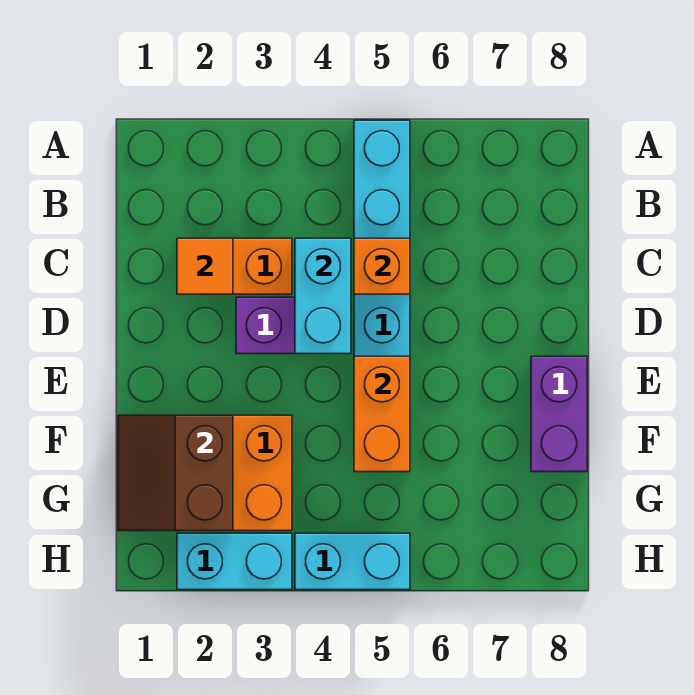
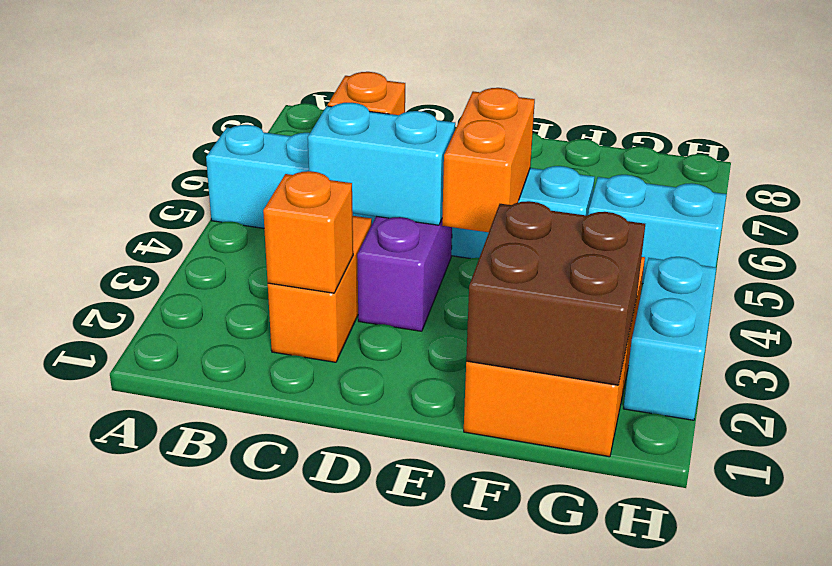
orange tile C2 level 2 -> orange brick C2 level 2
orange brick E5:F5 level 2 -> orange brick E4:E5 level 2
purple brick E8:F8 level 1 -> none
brown slope F1:G2 level 2 top 2 -> brown brick F1:G2 level 2
cyan brick H4:H5 level 1 -> cyan brick G5:H5 level 1

